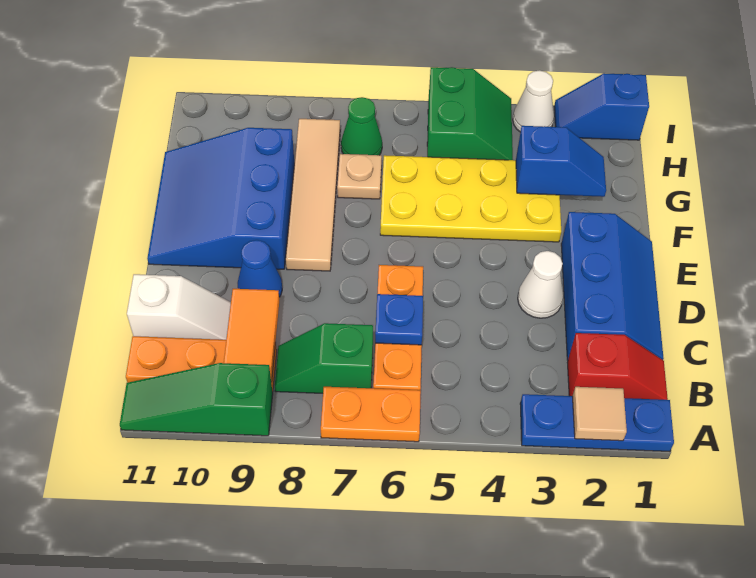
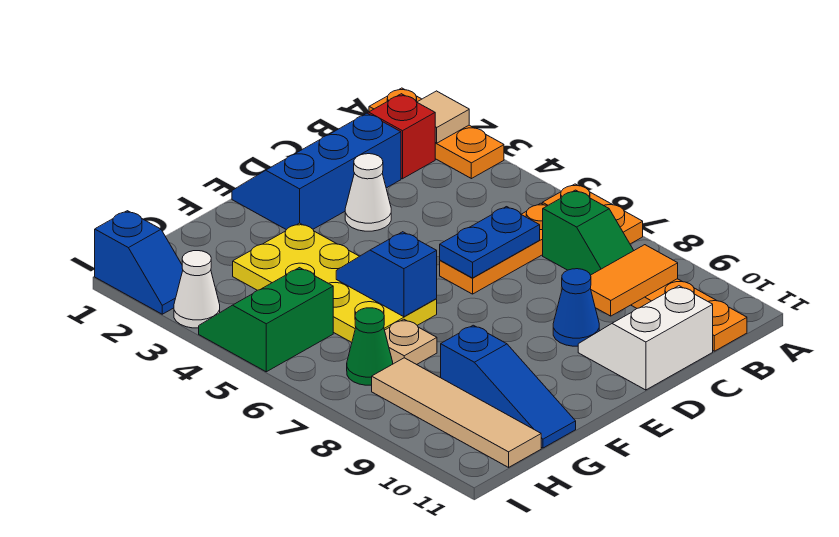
blue plate A1:A3 level 1 -> orange plate A1:A3 level 1
green slope A9:A11 level 1 top 9 -> none
blue plate C6 level 2 -> blue plate C6:D6 level 2
white slope C10:C11 level 1 top 11 -> white slope C10:D11 level 1 top 11
tan tile E8:H8 level 1 -> tan tile H8:H11 level 1
blue slope E9:G11 level 1 top 9 -> blue slope G9:G11 level 1 top 9
blue slope G2:G3 level 2 top 3 -> blue slope F5:F6 level 2 top 6

